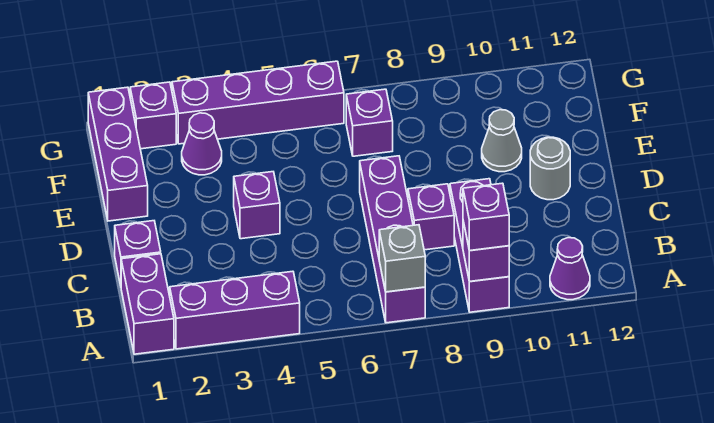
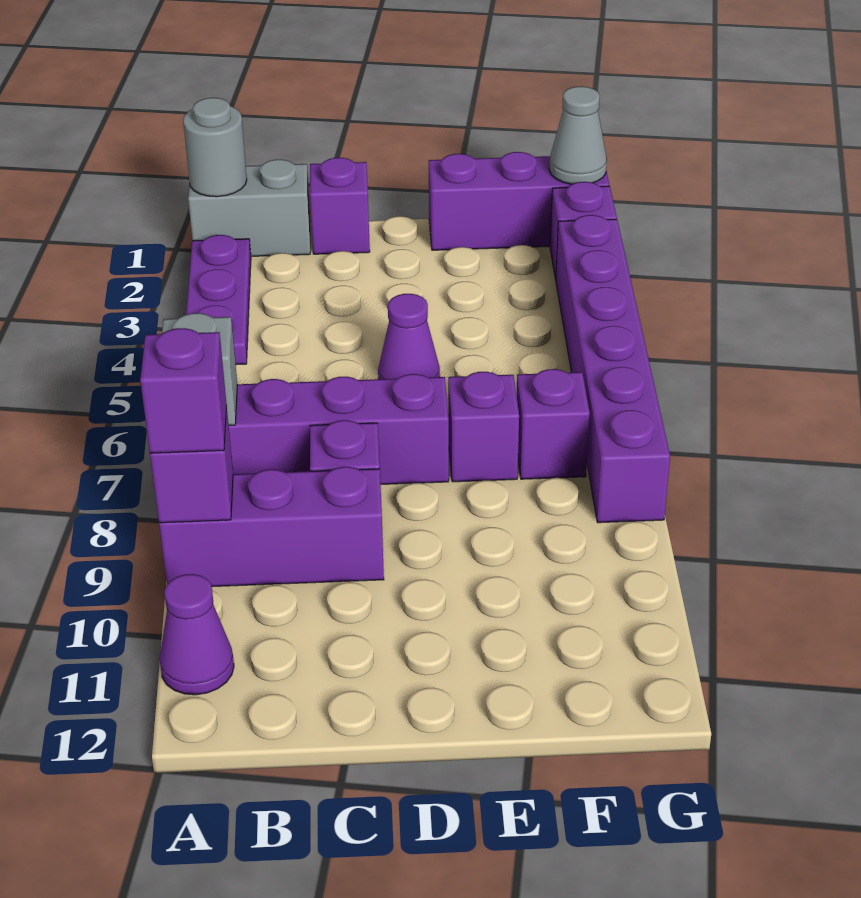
purple brick A1:B1 level 1 -> grey brick A1:B1 level 1
purple brick A2:A4 level 1 -> purple plate A2:A4 level 1
purple brick D4 level 1 -> purple brick E7 level 1
grey round brick D11 level 1 -> grey round brick A1 level 2
grey cone E10 level 1 -> grey cone G1 level 2
purple cone F3 level 1 -> purple cone D5 level 1
purple brick G3:G6 level 1 -> purple brick G3:G8 level 1

